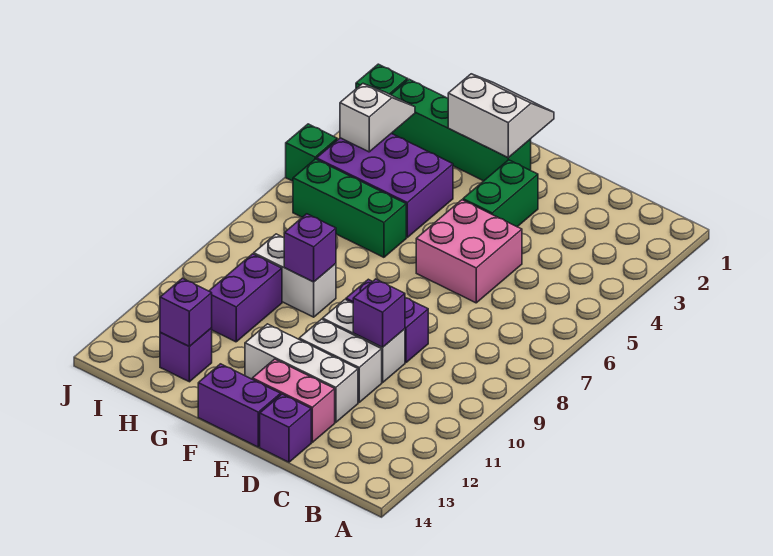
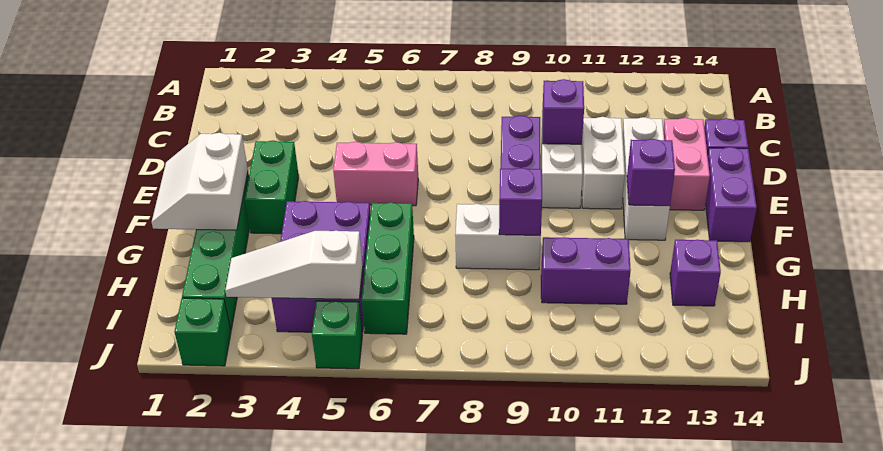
pink brick D5:E6 level 1 -> pink brick E5:E6 level 1
green brick E3:E4 level 1 -> green brick E3:F3 level 1
white brick G9:H9 level 1 -> white brick G8:G9 level 1
purple brick H13 level 2 -> purple brick F12 level 2
white slope I3:I4 level 2 top 4 -> white slope I3:I5 level 2 top 5

